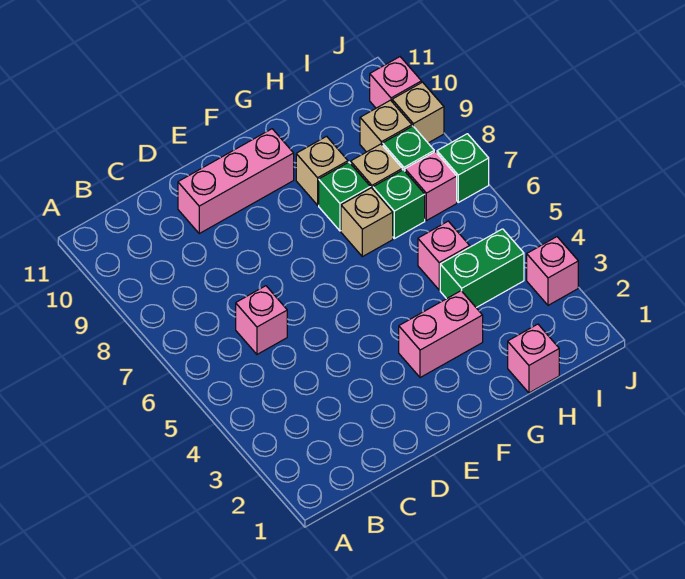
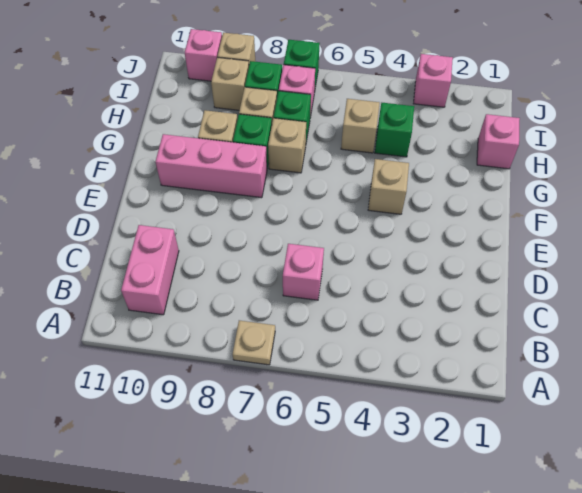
none -> tan plate A7 level 1
pink brick D10:F10 level 1 -> pink brick F8:F10 level 1
pink brick F3:G3 level 1 -> pink brick B10:C10 level 1
none -> tan brick F4 level 1
green brick H4:I4 level 1 -> green brick H4 level 1
pink brick H5 level 1 -> tan brick H5 level 1

